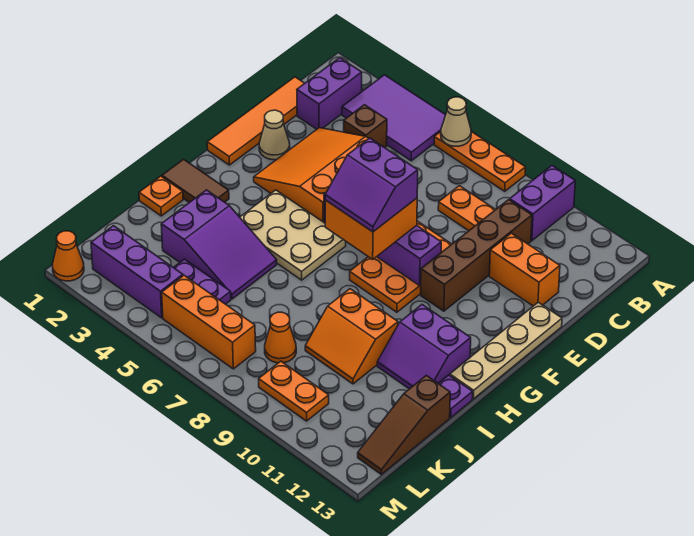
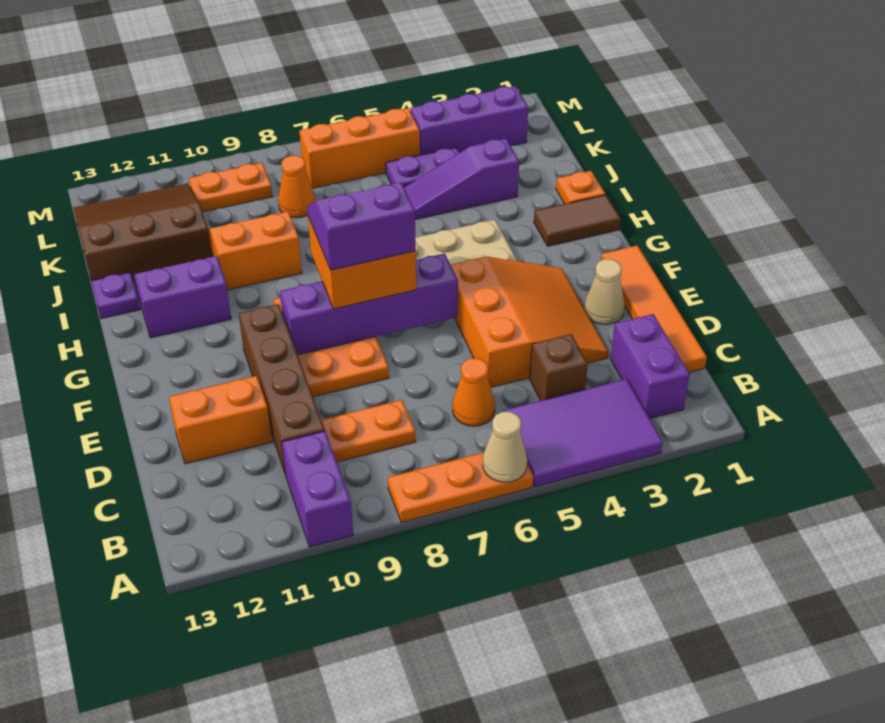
tan plate E13:H13 level 1 -> none
purple slope I3:J5 level 1 top 3 -> purple slope J3:J5 level 1 top 3
brown slope J13:L13 level 1 top J -> brown slope J11:L13 level 1 top J
orange cone M1 level 1 -> orange cone C6 level 1

